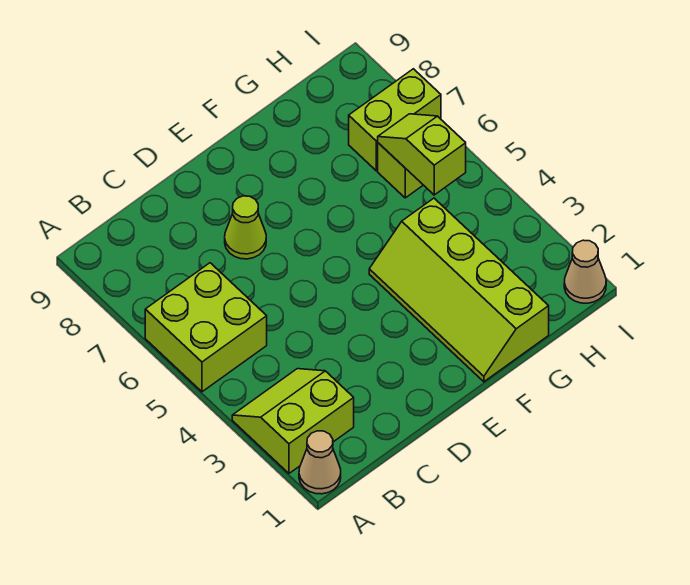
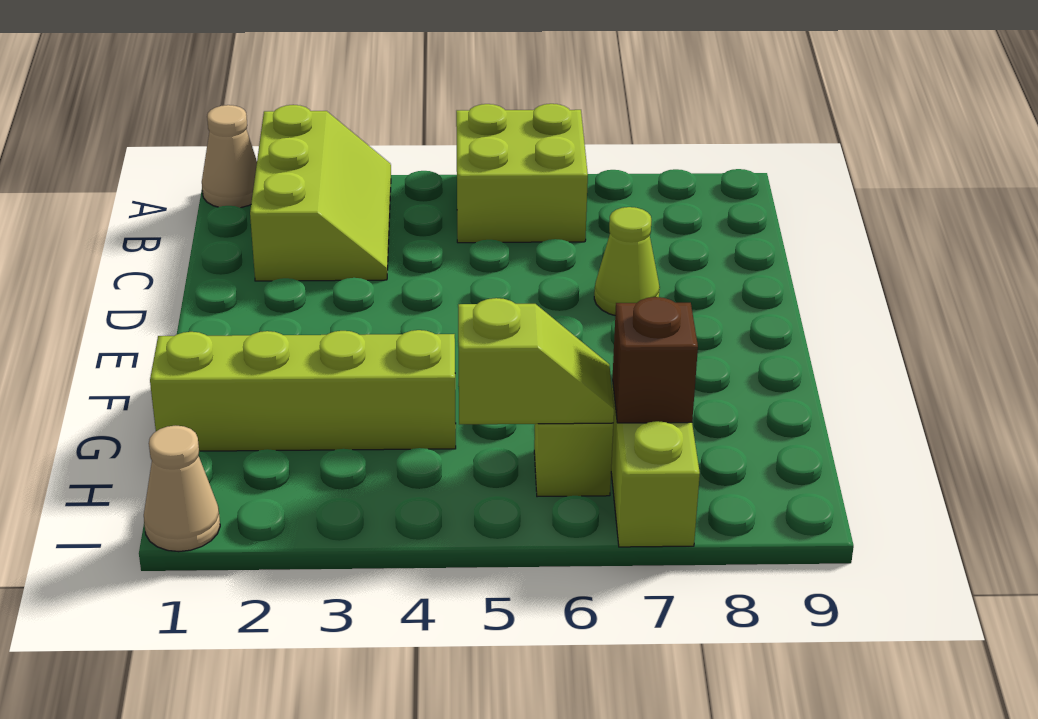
lime slope A2:B3 level 1 top 2 -> lime slope A2:C3 level 1 top 2
none -> brown brick H7 level 2

